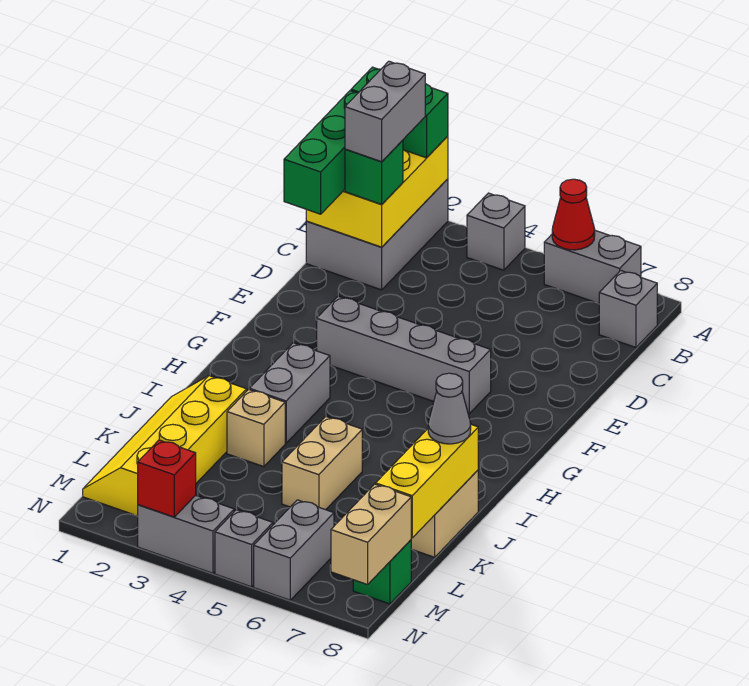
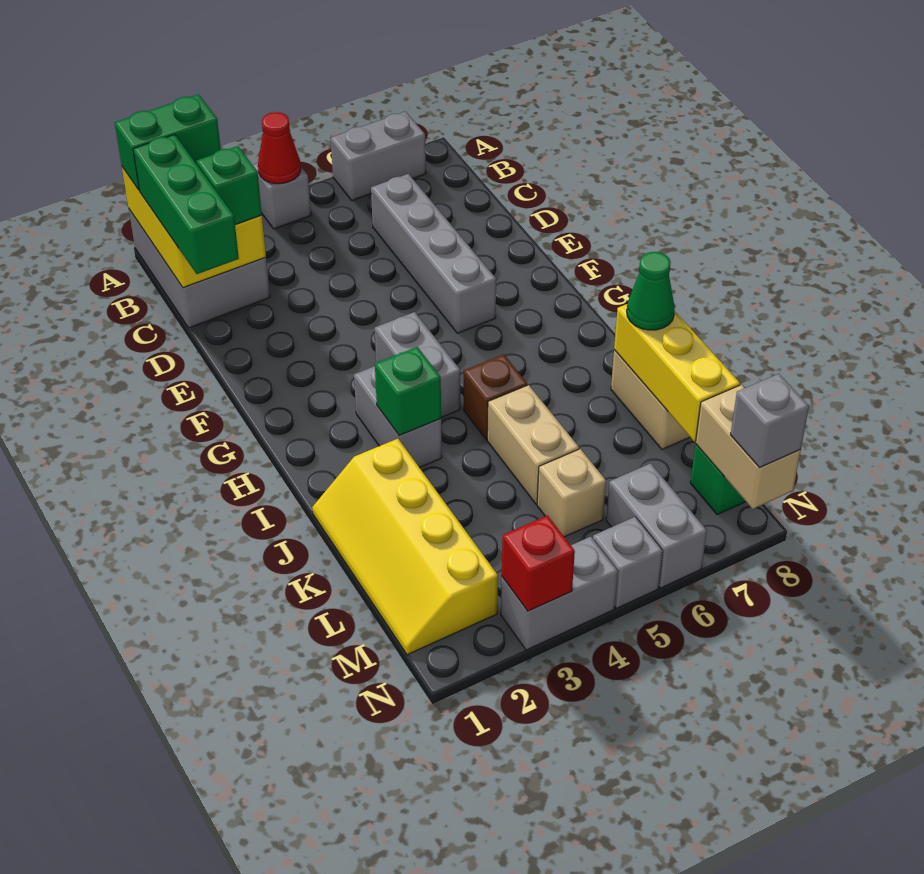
red cone A6 level 2 -> red cone A4 level 2
grey brick B2:C2 level 4 -> grey brick G4:H4 level 1
grey brick B8 level 1 -> grey brick N8 level 3
grey brick F3:F6 level 1 -> grey brick C6:F6 level 1
none -> green brick I3 level 2
none -> brown brick I5 level 1
tan brick J3 level 1 -> tan brick L5 level 1
grey cone J8 level 3 -> green cone J8 level 3

